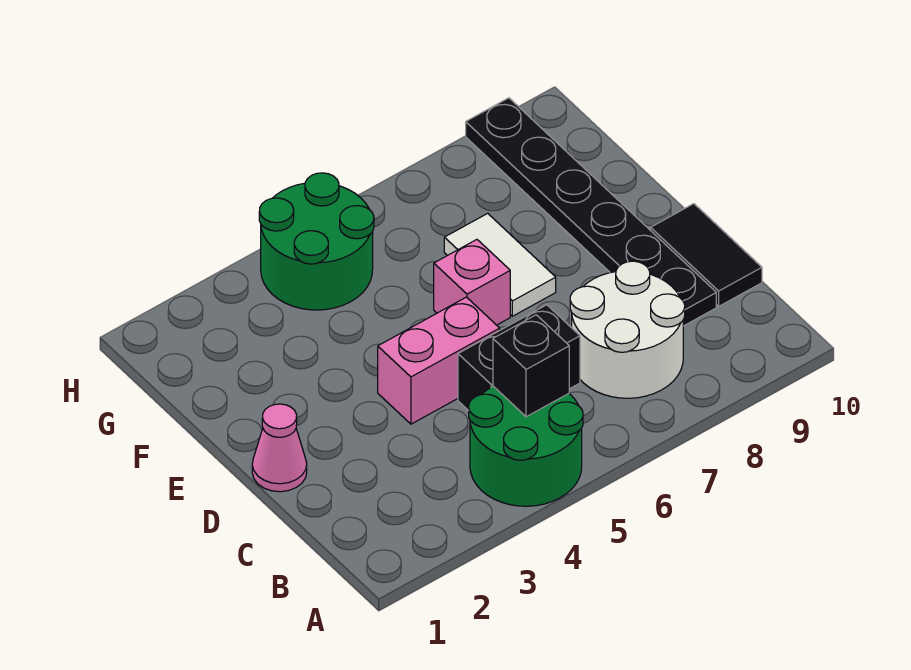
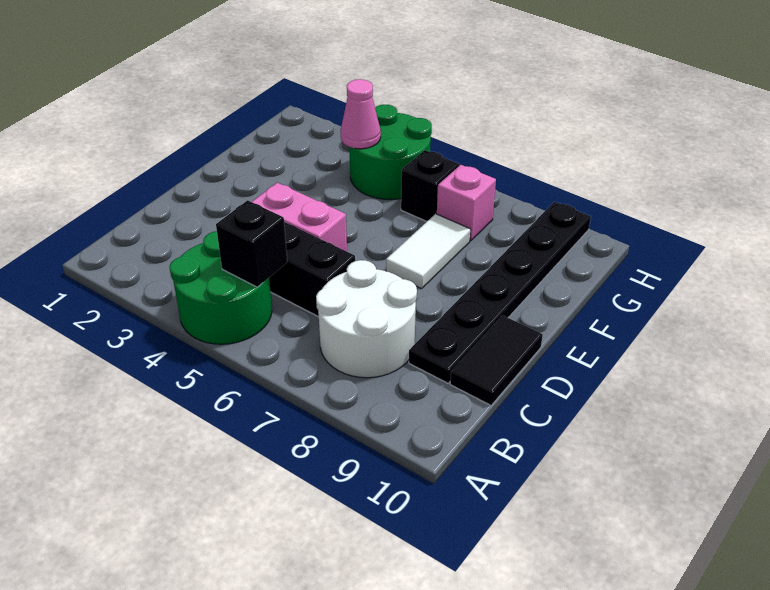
pink cone D1 level 1 -> pink cone G4 level 2
pink brick E6 level 1 -> pink brick G7 level 1
none -> black brick G6 level 1

